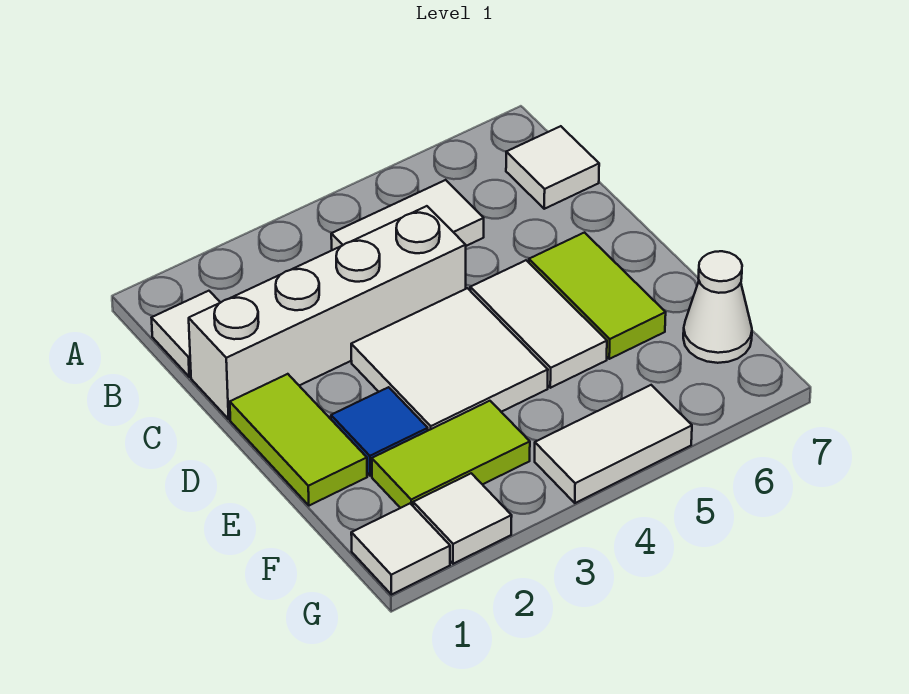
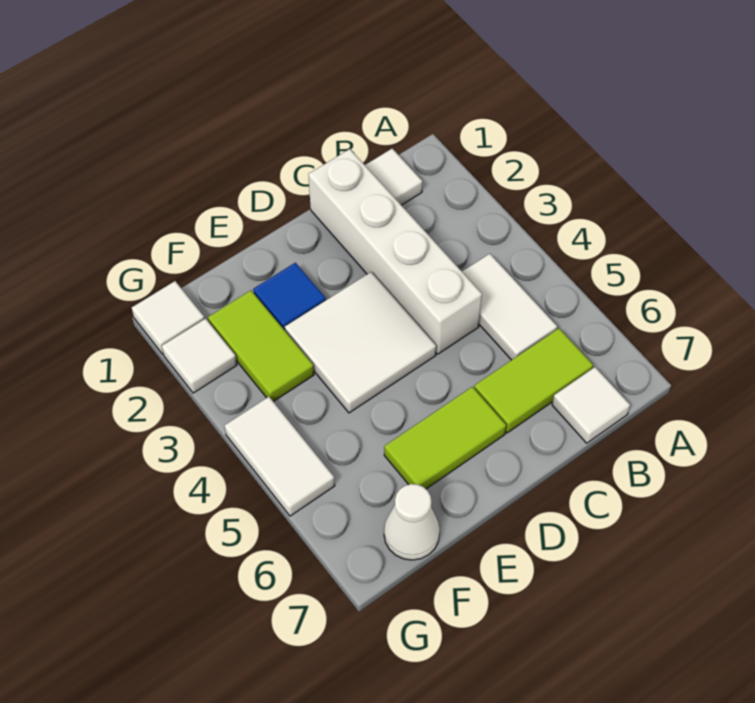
lime tile D1:E1 level 1 -> lime tile B6:C6 level 1
white tile D5:E5 level 1 -> none

